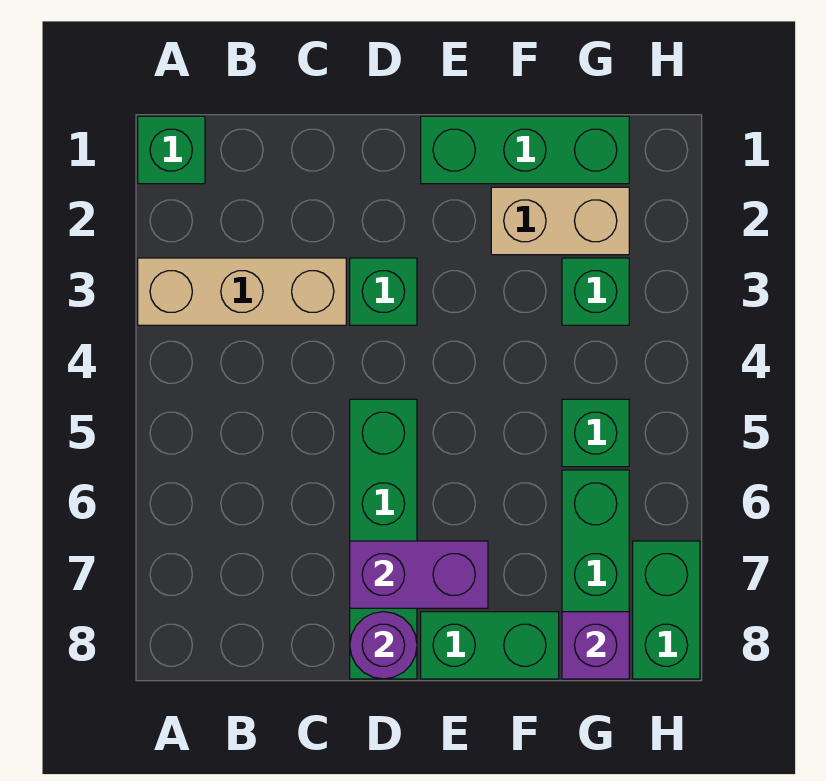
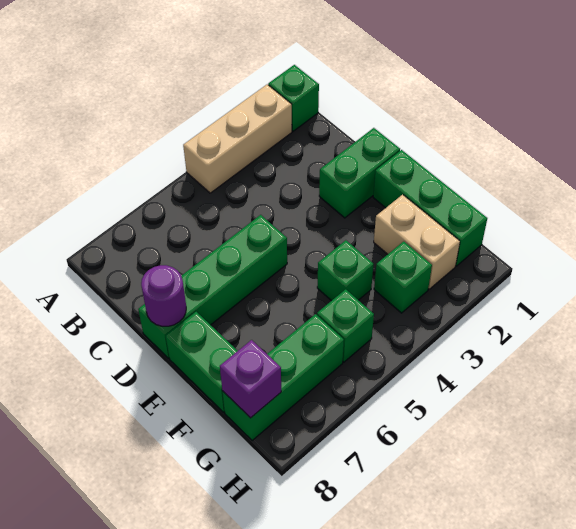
tan brick A3:C3 level 1 -> tan brick A2:A4 level 1
green brick D3 level 1 -> green brick F4 level 1
purple brick D7:E7 level 2 -> none
green brick H7:H8 level 1 -> green brick D1:D2 level 1

